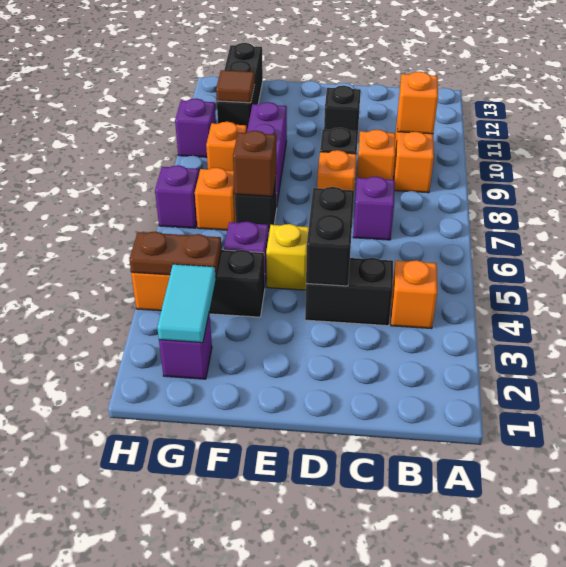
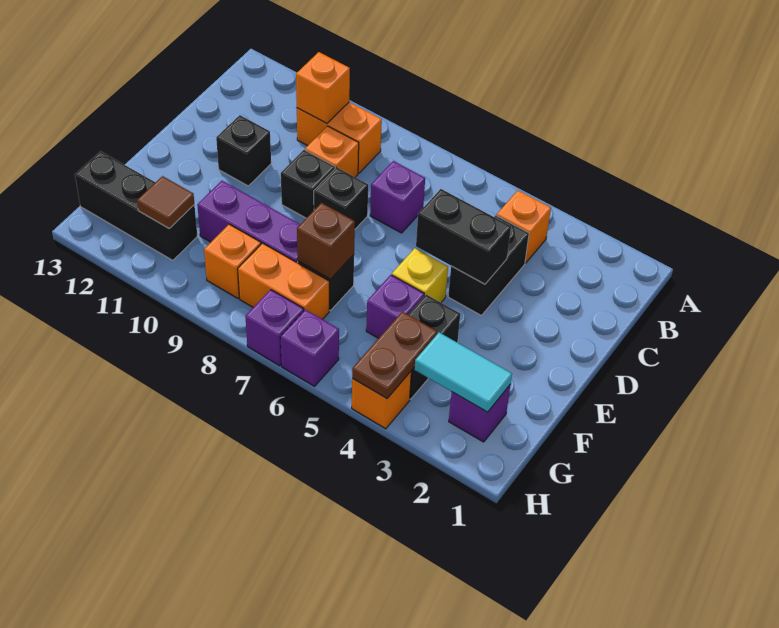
orange brick D8 level 1 -> black brick D8 level 1
orange brick G7 level 1 -> orange brick G7:G8 level 1
purple brick H10 level 1 -> purple brick H6 level 1

